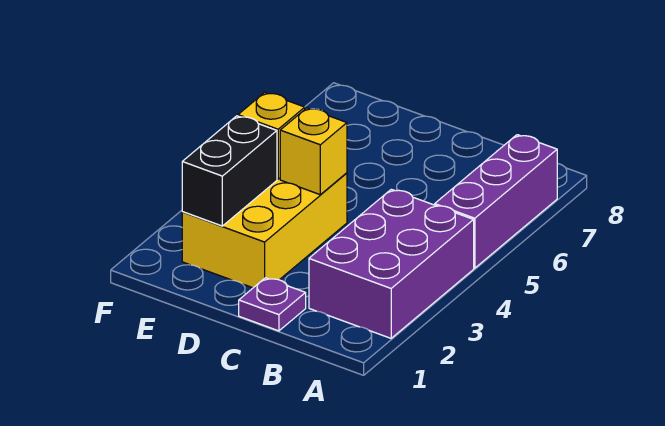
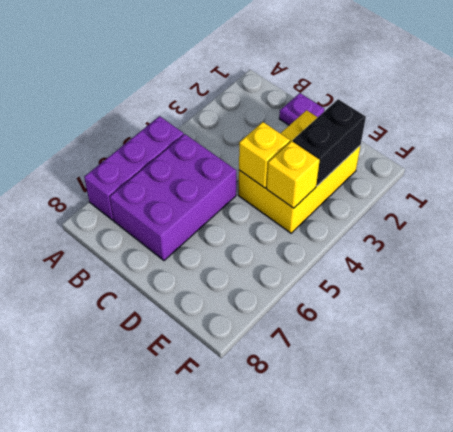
purple brick A2:B4 level 1 -> purple brick B5:C7 level 1

